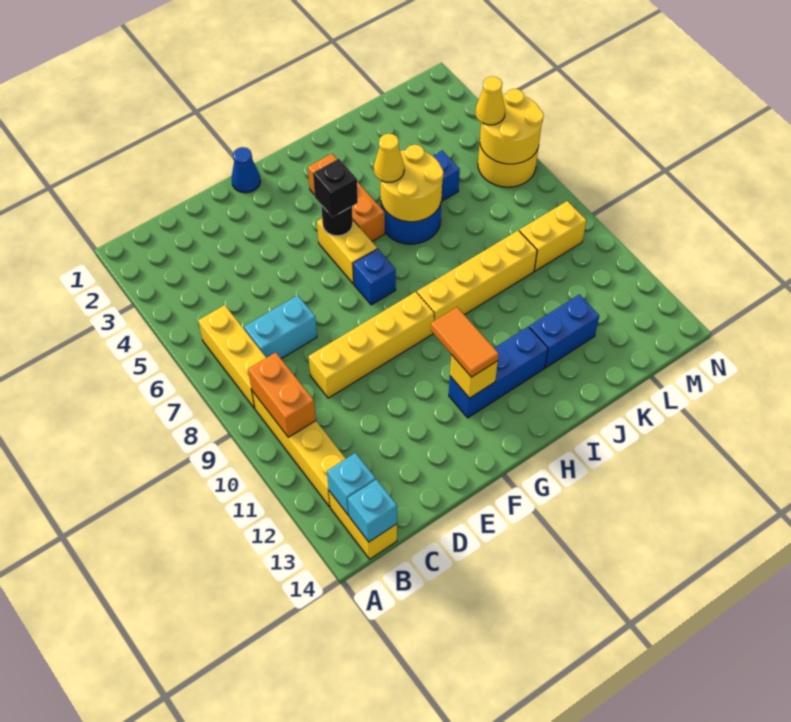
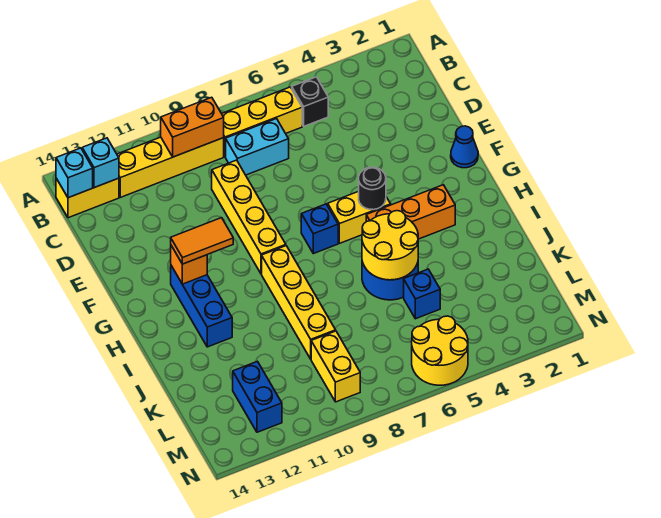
cyan brick C7:D7 level 1 -> cyan brick C7:C8 level 1
black brick G5 level 3 -> black brick B5 level 1
yellow brick G12 level 2 -> orange brick G12 level 2
yellow cone I5 level 3 -> none
blue brick J12:K12 level 1 -> blue brick L12:M12 level 1
yellow round brick M5:N6 level 2 -> none
yellow cone M5 level 3 -> none

